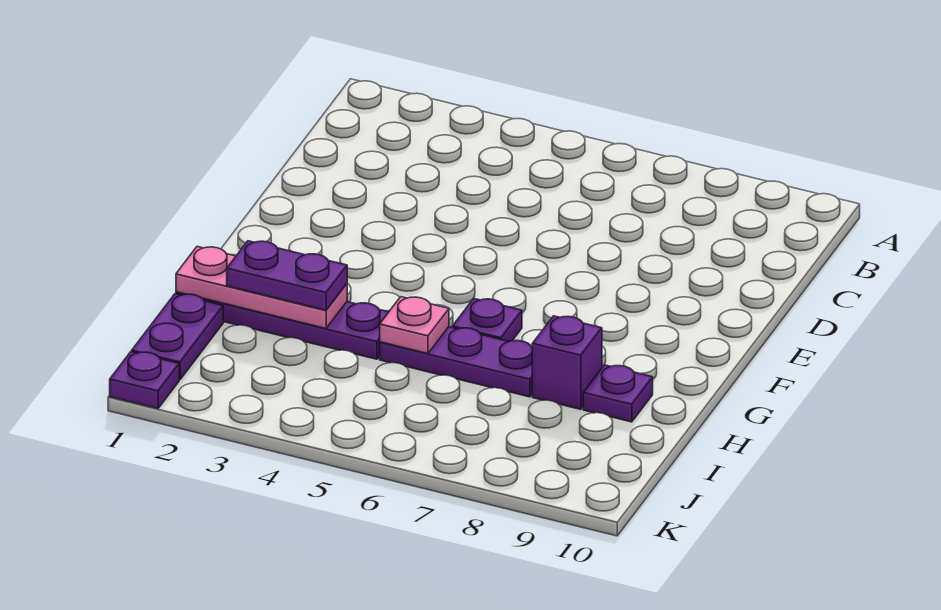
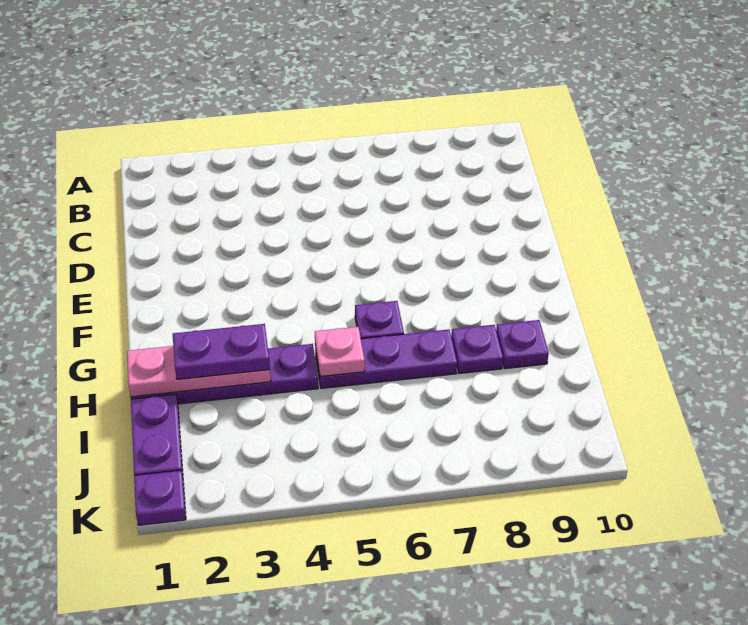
purple brick H8 level 1 -> purple plate H8 level 1

